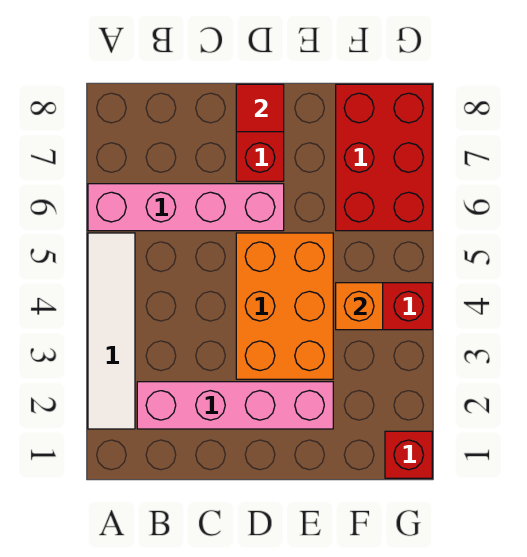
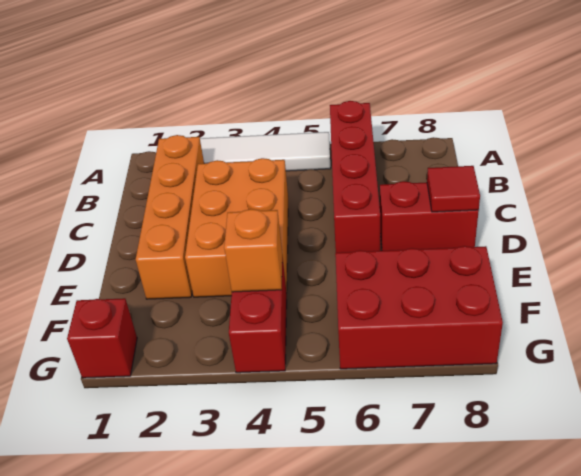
pink brick A6:D6 level 1 -> red brick A6:D6 level 1
pink brick B2:E2 level 1 -> orange brick B2:E2 level 1
orange brick D3:E5 level 1 -> orange brick C3:E4 level 1

